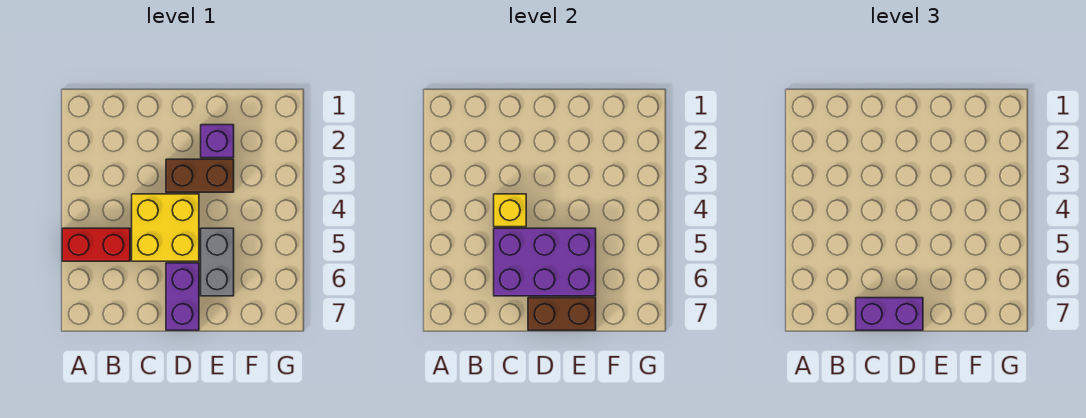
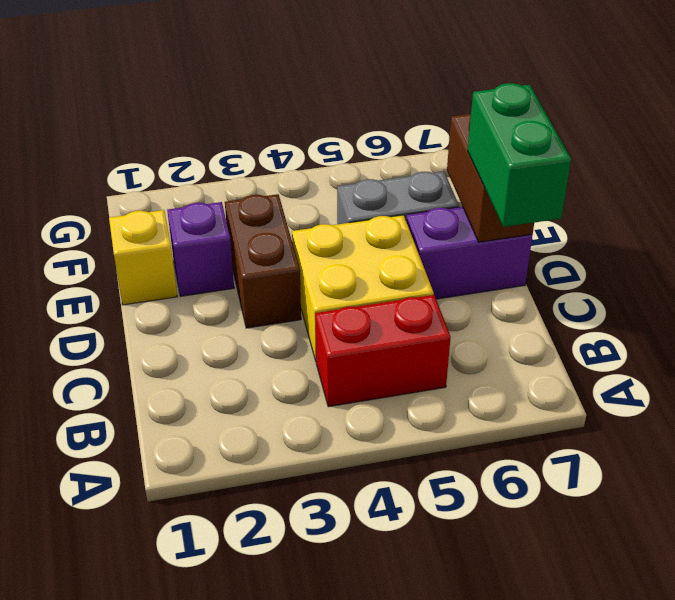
red brick A5:B5 level 1 -> red brick B4:B5 level 1
yellow brick C4 level 2 -> yellow brick E1 level 1
purple brick C5:E6 level 2 -> none
purple brick C7:D7 level 3 -> green brick C7:D7 level 3

